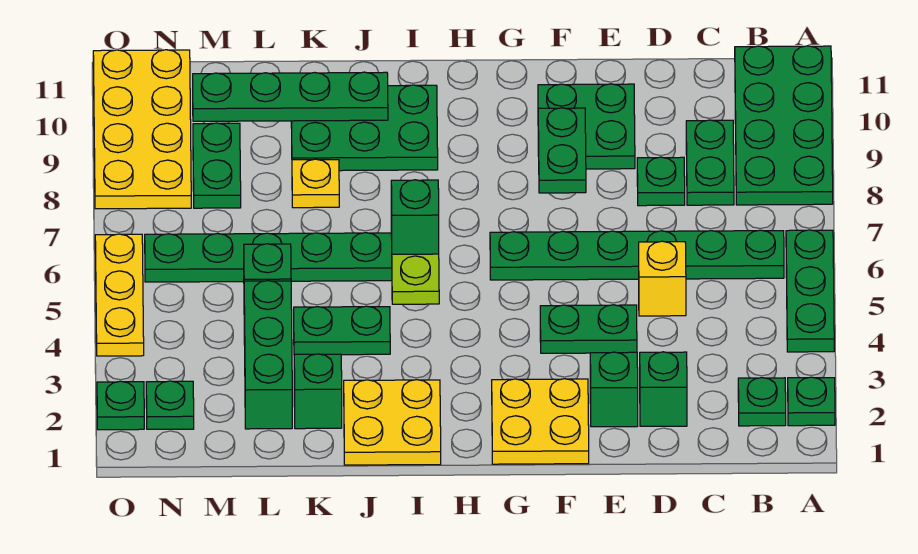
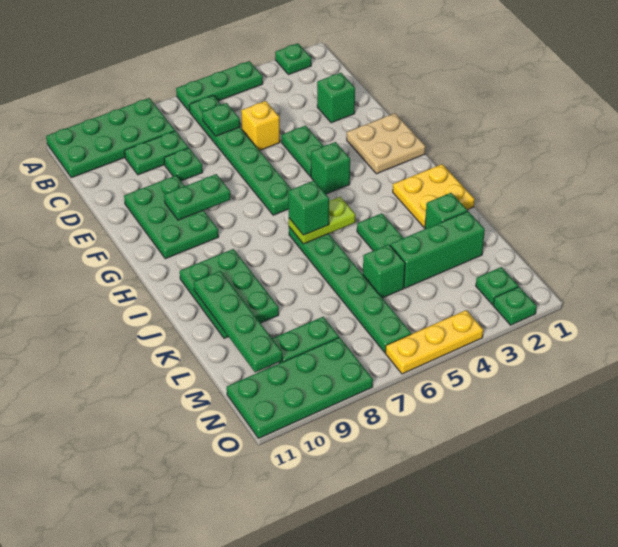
green plate B2 level 1 -> green plate C6 level 2
green brick E2 level 1 -> green brick G4 level 1
green plate E9:F10 level 1 -> green plate E9:G10 level 1
yellow plate F1:G2 level 1 -> tan plate F1:G2 level 1
yellow plate K8 level 1 -> none
yellow plate N8:O11 level 1 -> green plate N8:O11 level 1

